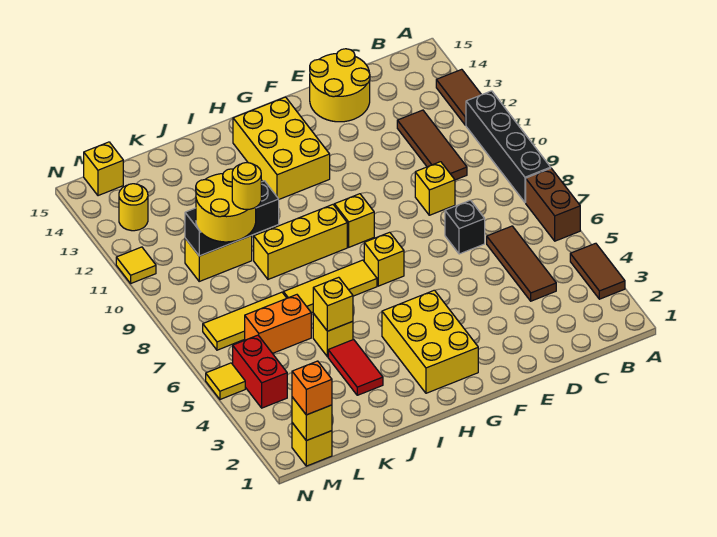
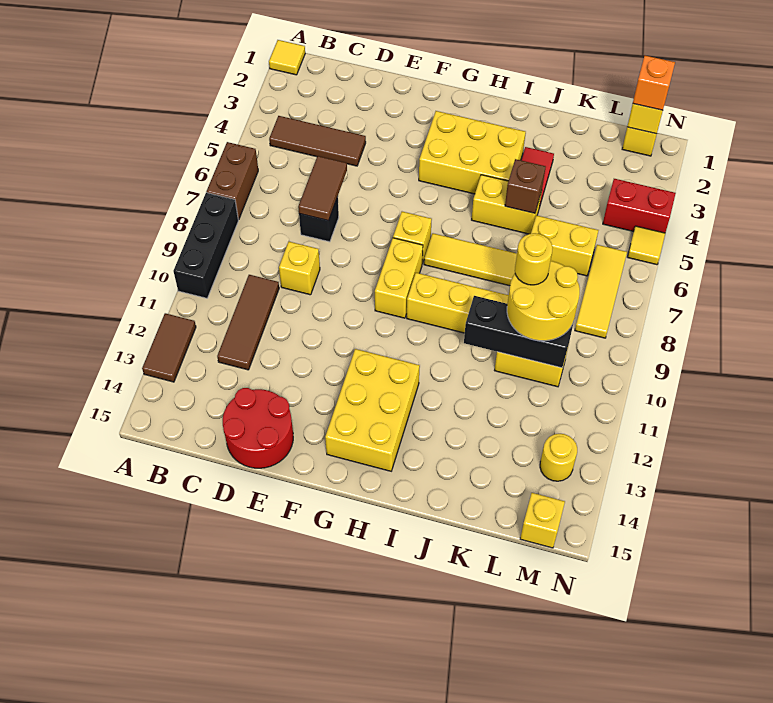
brown tile A3:A4 level 1 -> brown tile D6:D7 level 2
black brick A8:A11 level 1 -> black brick A8:A10 level 1
brown tile C4:C6 level 1 -> brown tile B4:D4 level 1
yellow round brick D14:E15 level 1 -> red round brick D14:E15 level 1
yellow brick G2:H4 level 1 -> yellow brick G3:I4 level 1
yellow brick G9 level 1 -> yellow brick G8:G9 level 1
yellow brick J5 level 1 -> yellow brick I5:J5 level 1
yellow brick J5 level 2 -> brown brick J5 level 2
orange brick K6:L6 level 1 -> yellow brick K6:L6 level 1
yellow tile K7:M7 level 1 -> yellow tile M6:M8 level 1
red brick M4:M5 level 1 -> red brick M4:N4 level 1
yellow tile N11 level 1 -> yellow tile A1 level 1

